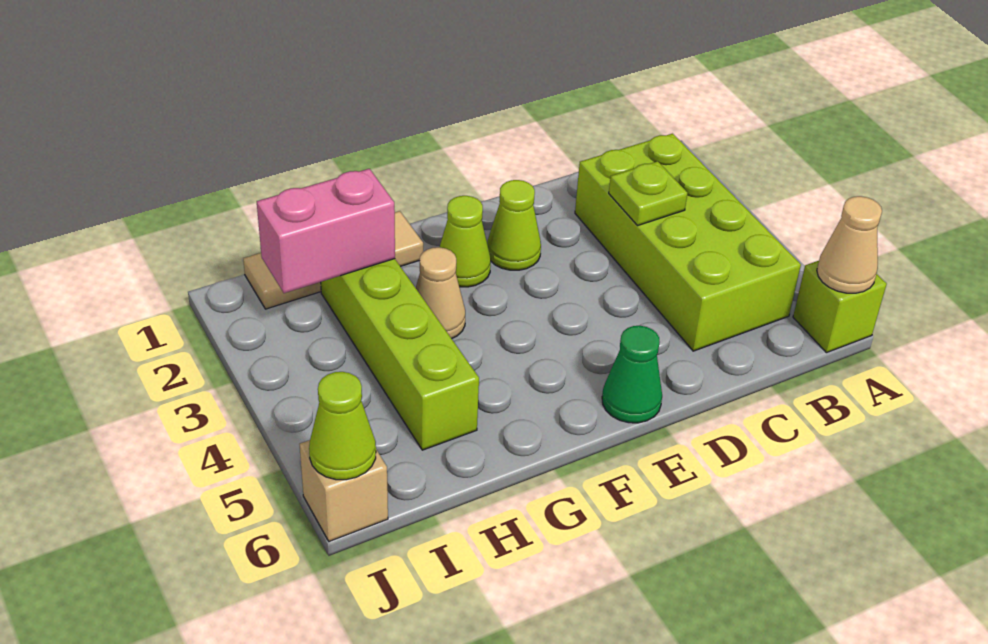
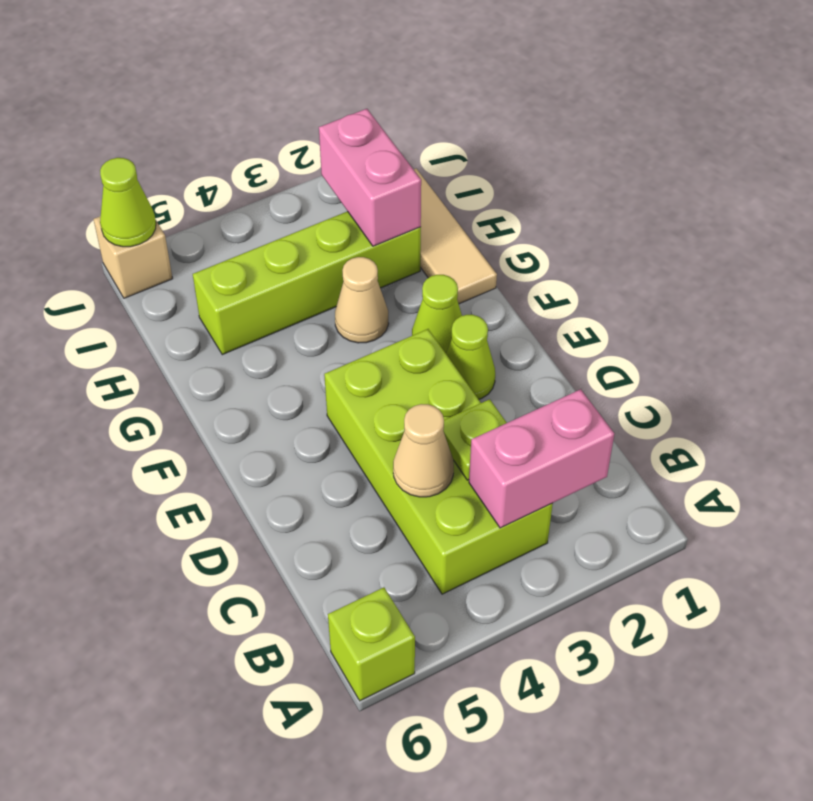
tan cone A6 level 2 -> tan cone C4 level 2
lime brick B2:C5 level 1 -> lime brick B3:E4 level 1
none -> pink brick B2:B3 level 2
green cone E6 level 1 -> none

